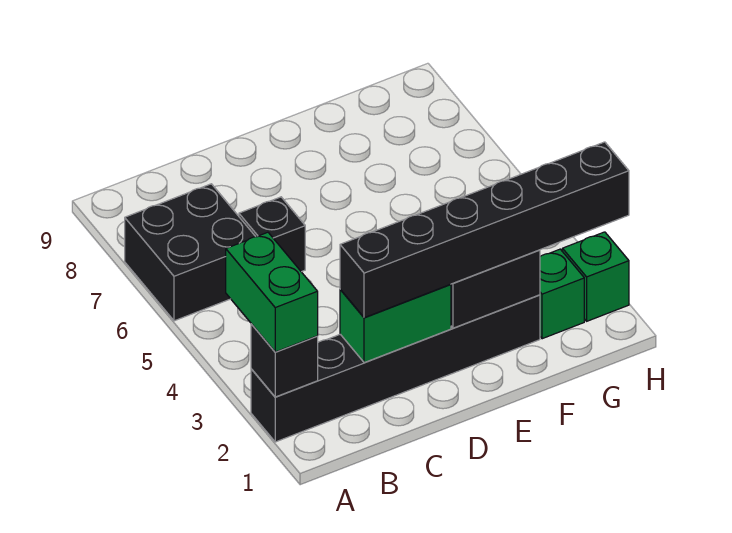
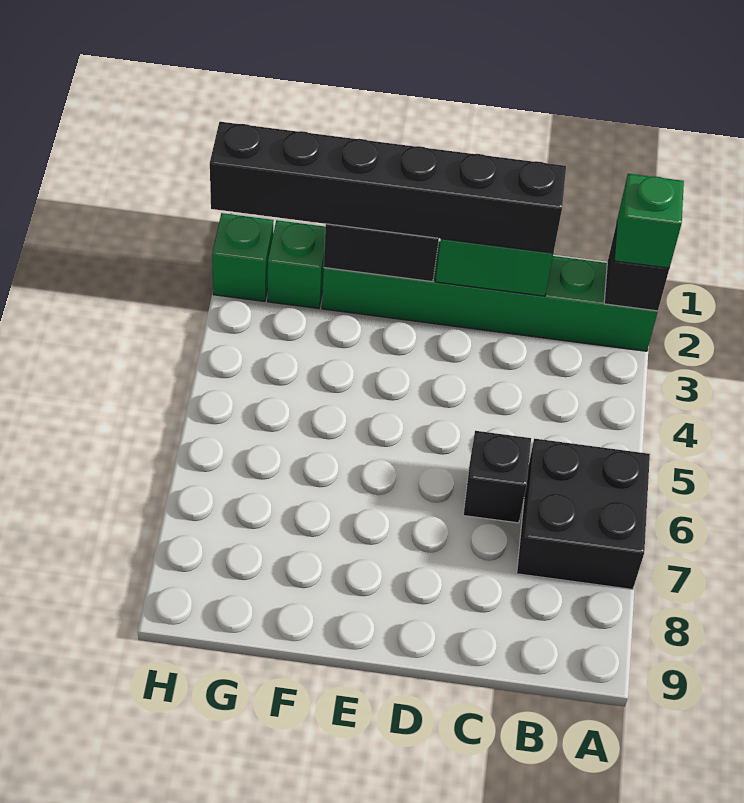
black brick A2:F2 level 1 -> green brick A2:F2 level 1
green brick A2:A3 level 3 -> green brick A2 level 3

